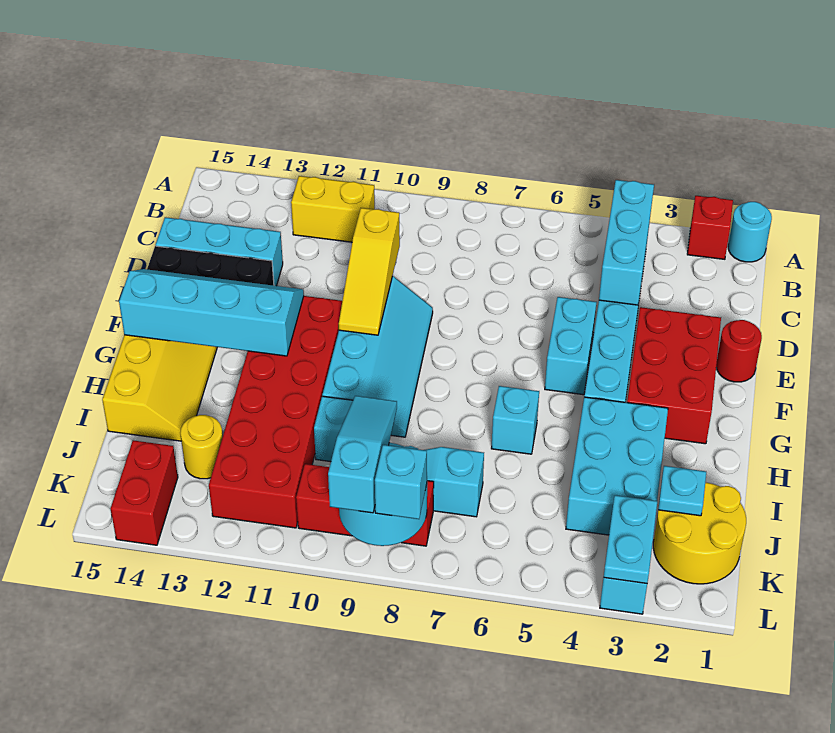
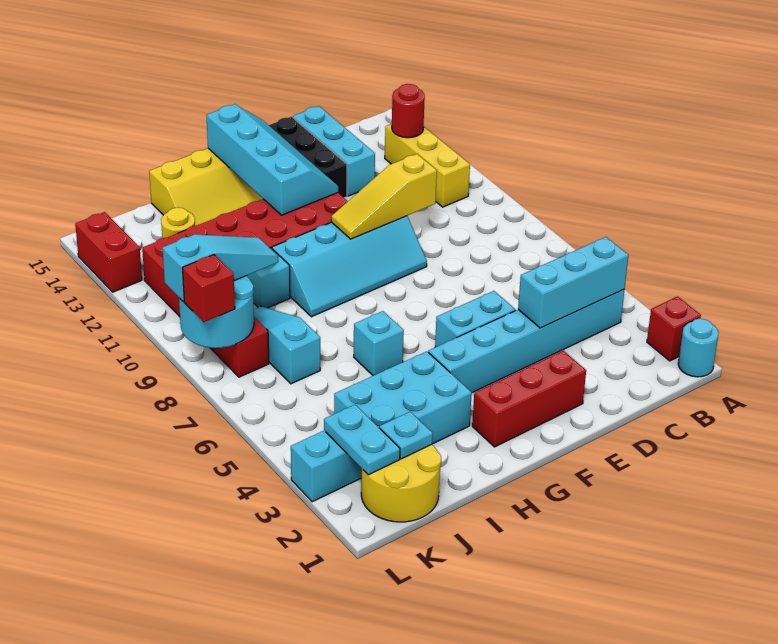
yellow brick B11:B12 level 1 -> yellow brick B11:B13 level 1
red round brick E1 level 1 -> red round brick B13 level 2
red brick E2:G3 level 1 -> red brick E2:G2 level 1
cyan plate K3:L3 level 2 -> cyan plate K2:K3 level 2
red brick K14:L14 level 1 -> red brick L13:L14 level 1
cyan brick L8 level 3 -> red brick L8 level 3

